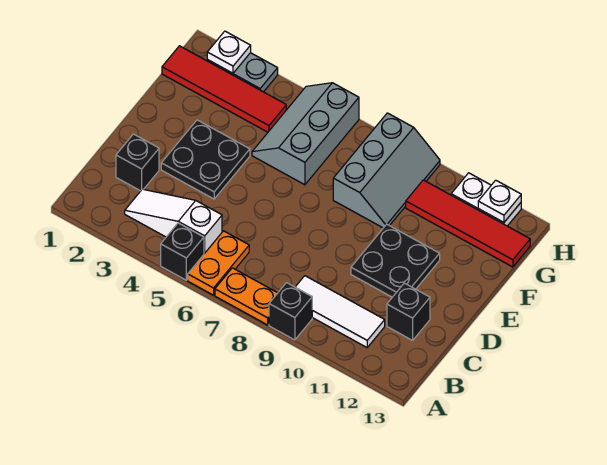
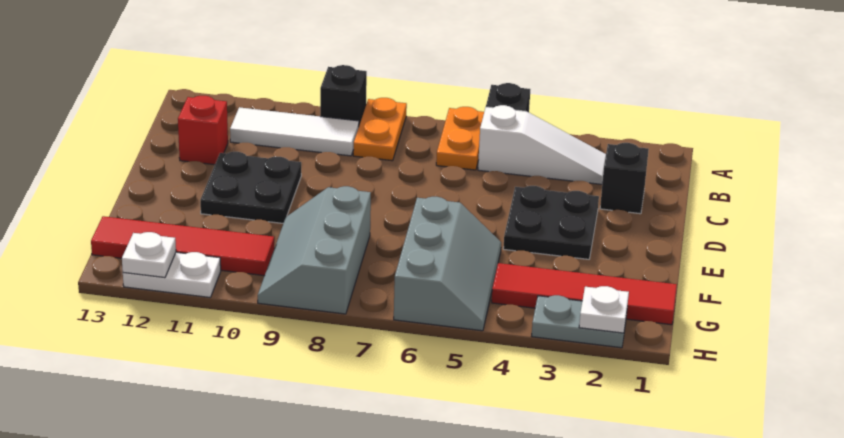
orange plate A7:A8 level 1 -> orange plate A8:B8 level 1
black brick C12 level 1 -> red brick C12 level 1

